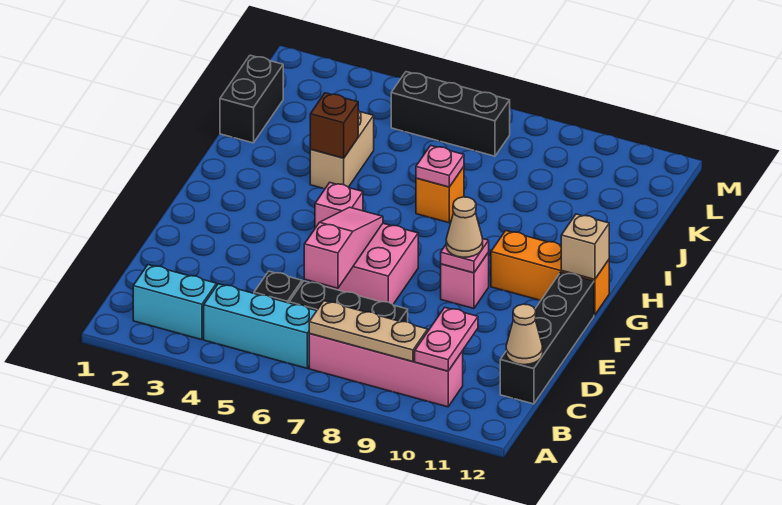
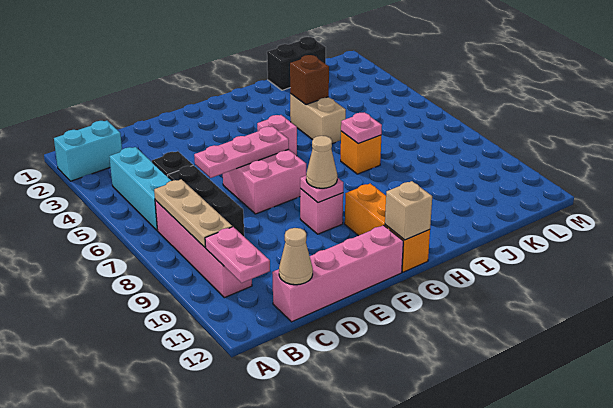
cyan brick B2:B3 level 1 -> cyan brick A2:B2 level 1
pink plate B10:C10 level 2 -> pink plate B10:B11 level 2
black brick C12:F12 level 1 -> pink brick C12:F12 level 1
pink slope D6:F6 level 2 top D -> pink plate D6:F6 level 2
tan brick I4:J4 level 1 -> tan brick I4:I5 level 1
black brick L5:L7 level 1 -> none

